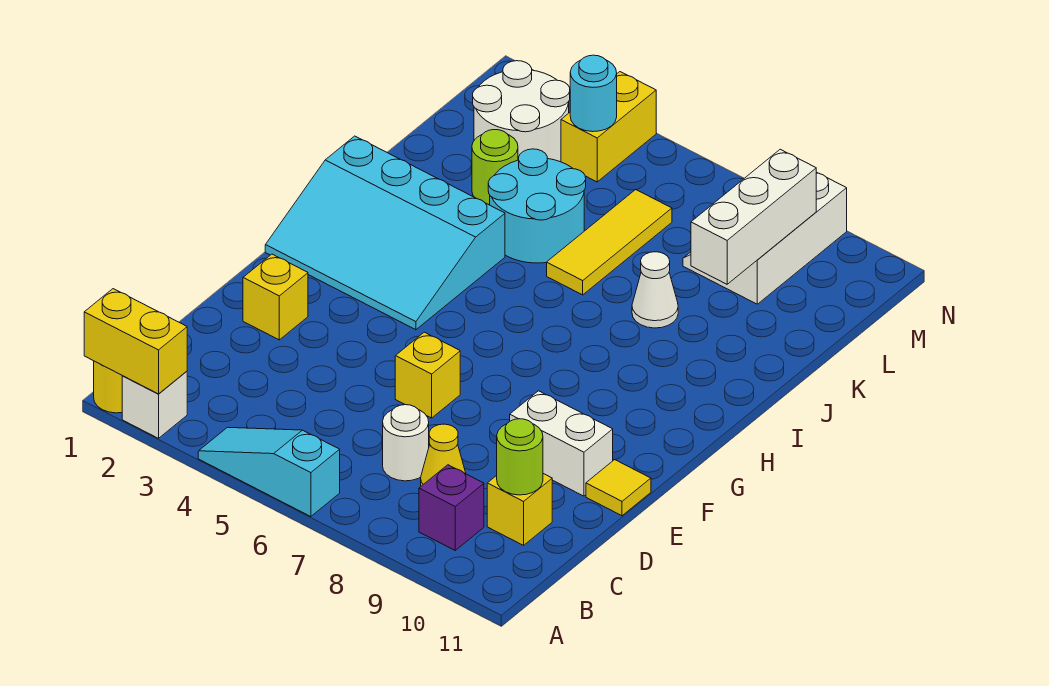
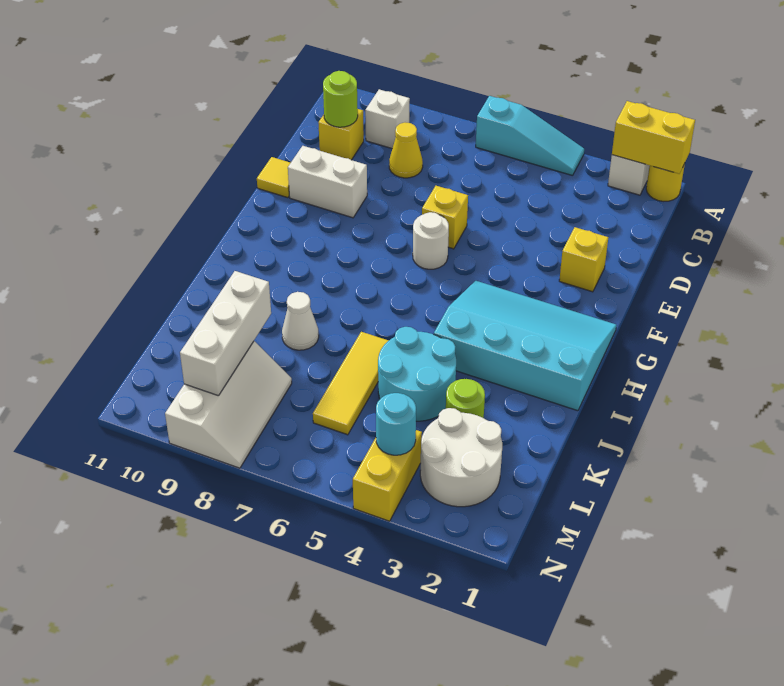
purple brick B9 level 1 -> white brick B9 level 1
white round brick C7 level 1 -> white round brick F6 level 1

